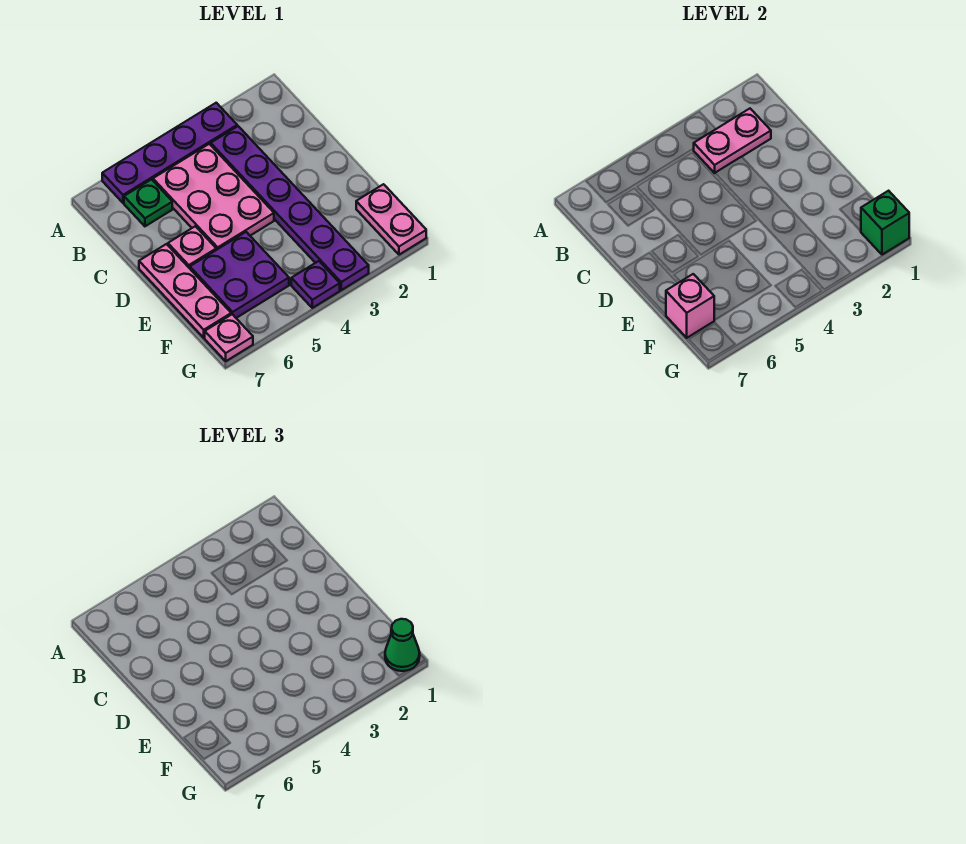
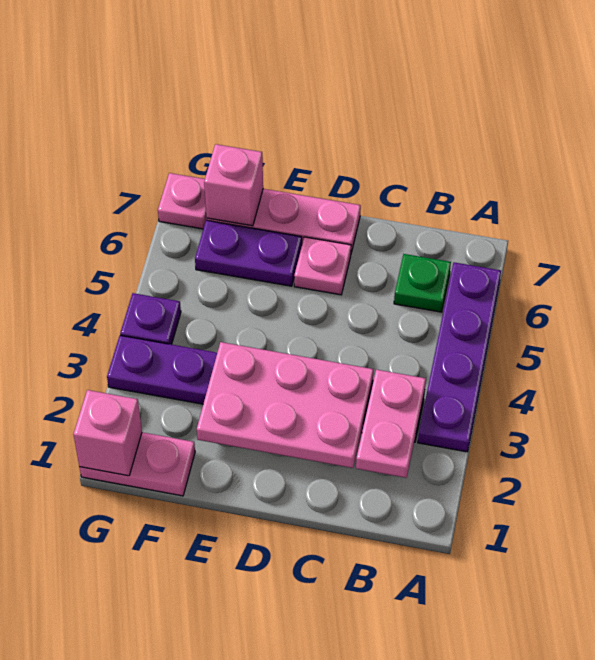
pink plate B4:D5 level 1 -> pink plate C2:E3 level 2
purple plate E5:F6 level 1 -> purple plate E6:F6 level 1
green brick G1 level 2 -> pink brick G1 level 2
green cone G1 level 3 -> none

